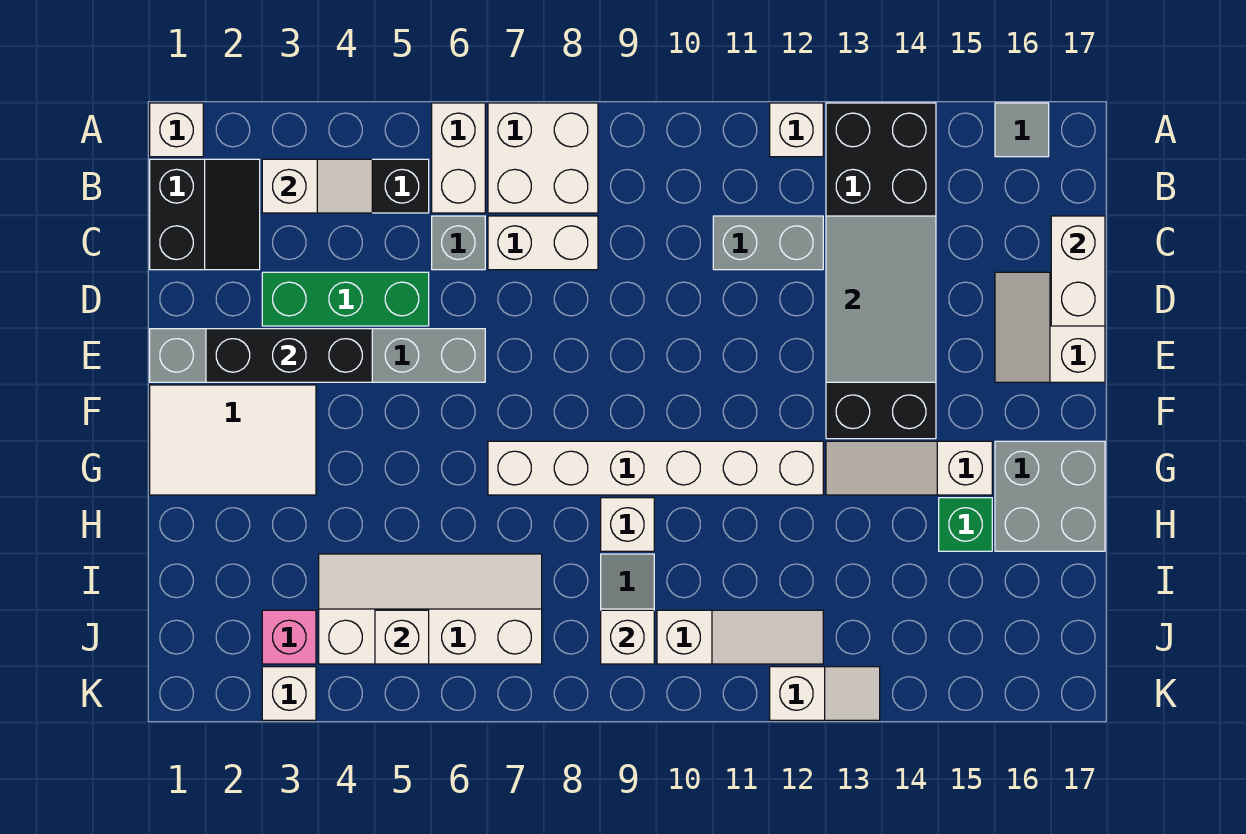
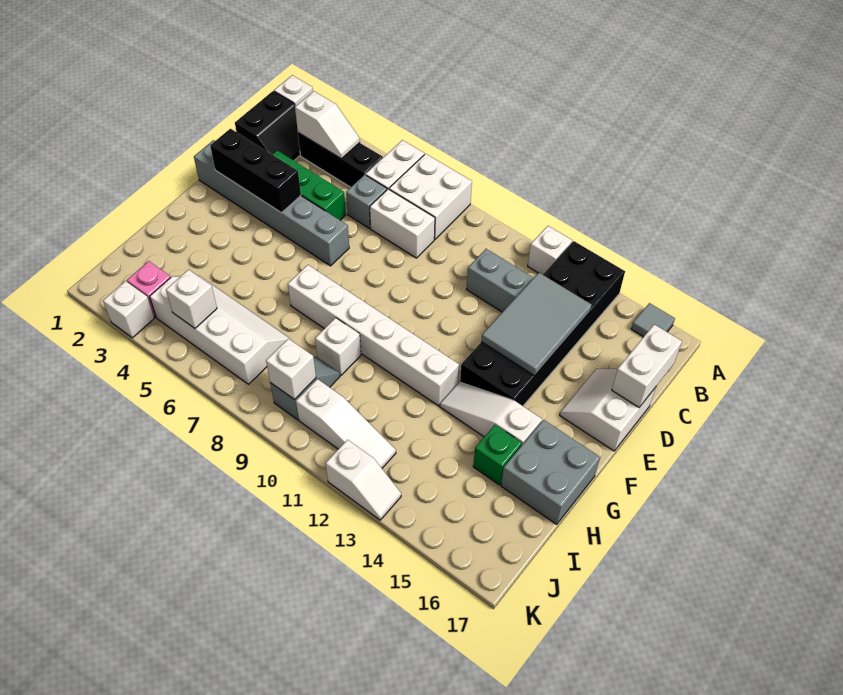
white tile F1:G3 level 1 -> none

